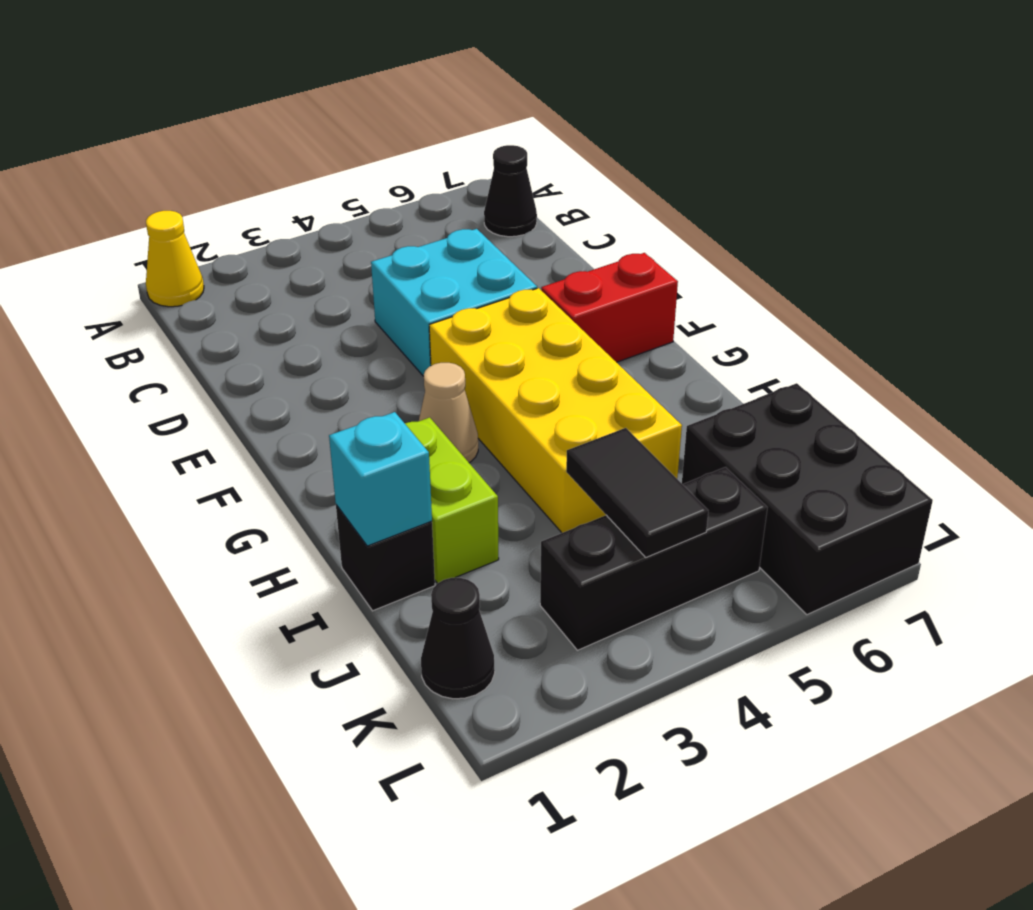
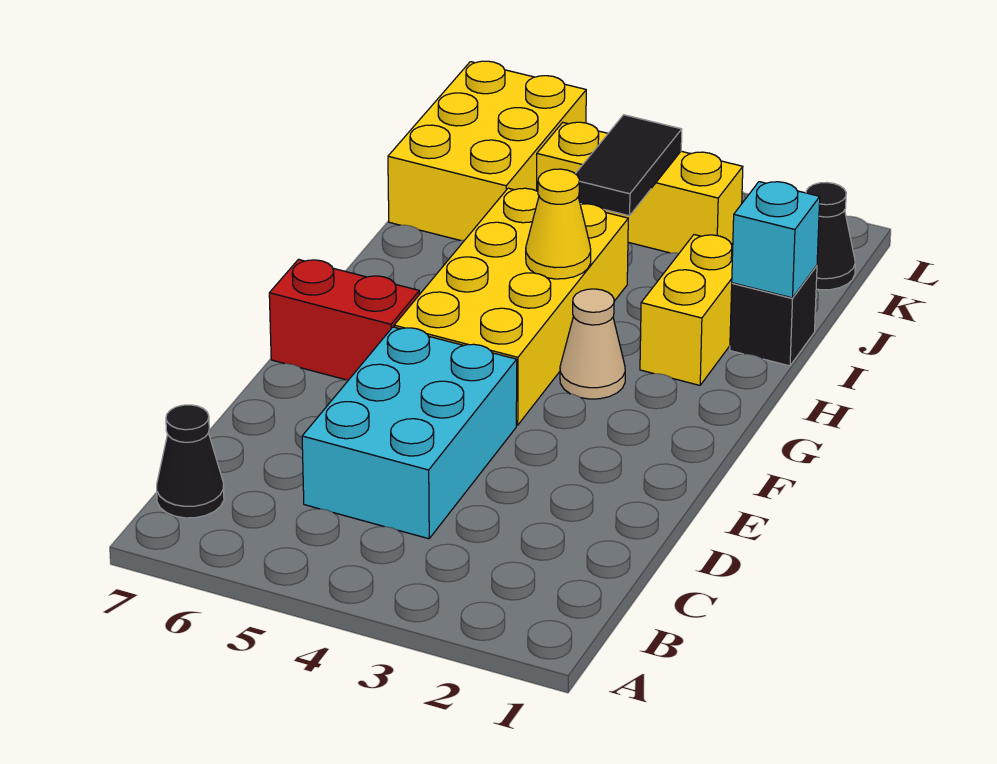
yellow cone A1 level 1 -> yellow cone H4 level 2
cyan brick D4:E5 level 1 -> cyan brick C4:E5 level 1
lime brick H2:I2 level 1 -> yellow brick H2:I2 level 1
black brick J6:L7 level 1 -> yellow brick J6:L7 level 1
black brick K3:K5 level 1 -> yellow brick K3:K5 level 1

